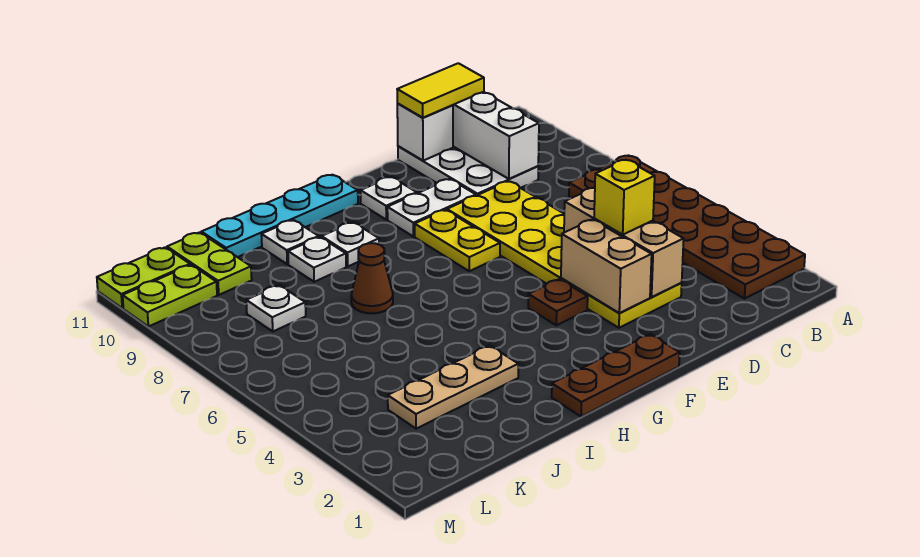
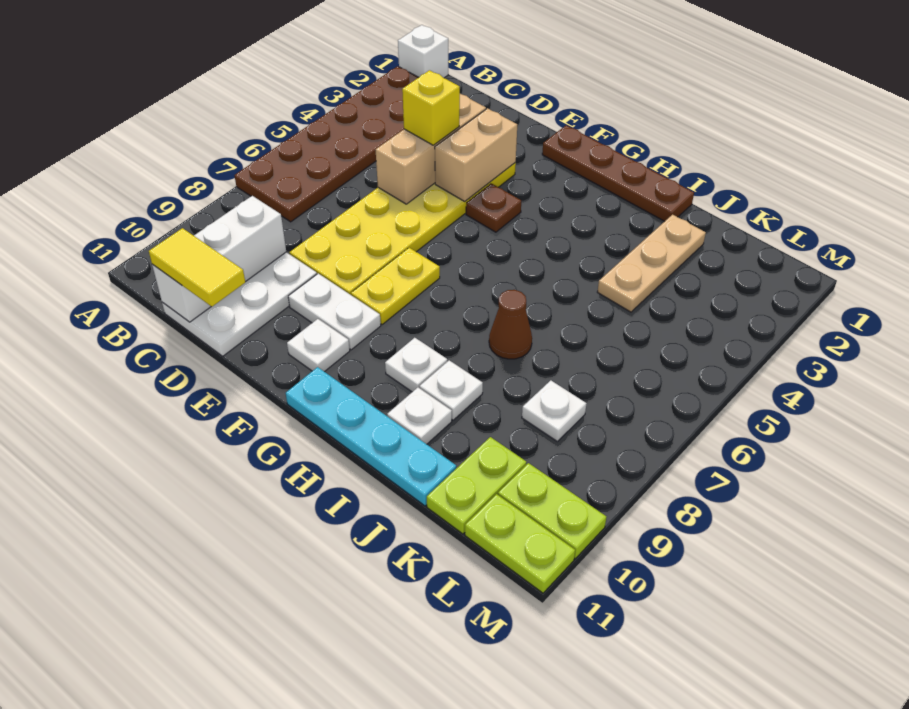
white brick D11 level 2 -> white brick A1 level 1
brown plate F1:H1 level 1 -> brown plate F1:I1 level 1
tan plate I3:K3 level 1 -> tan plate J2:J4 level 1

